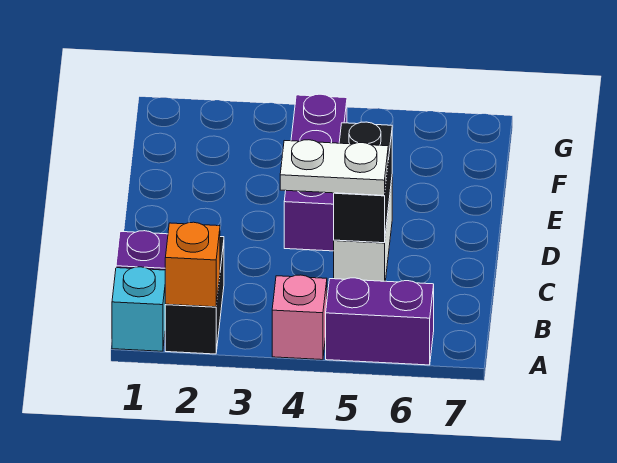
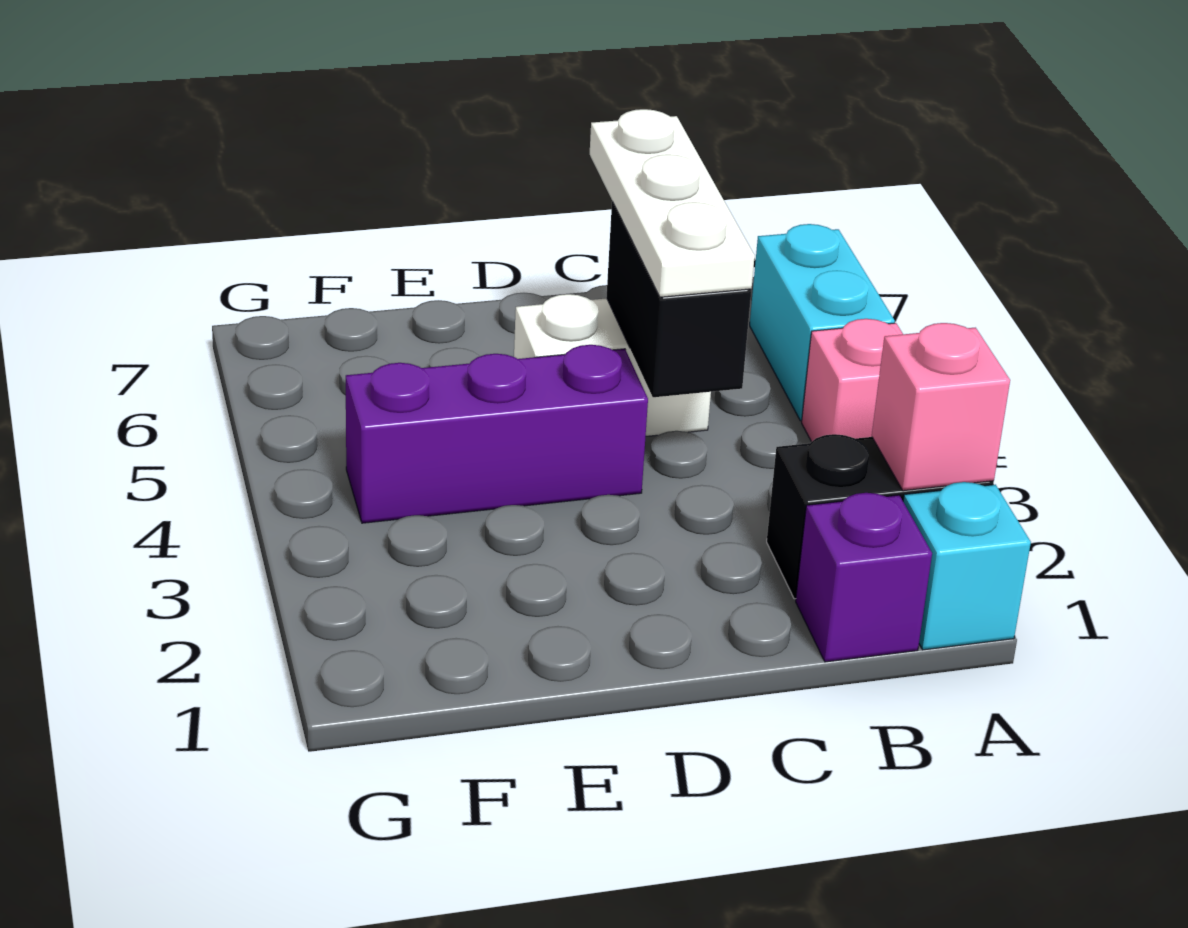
orange brick A2 level 2 -> pink brick A2 level 2
purple brick A5:A6 level 1 -> cyan brick A5:A6 level 1
white plate C4:C5 level 3 -> white plate C4:C6 level 3
black brick C5:D5 level 2 -> black brick C4:C5 level 2

